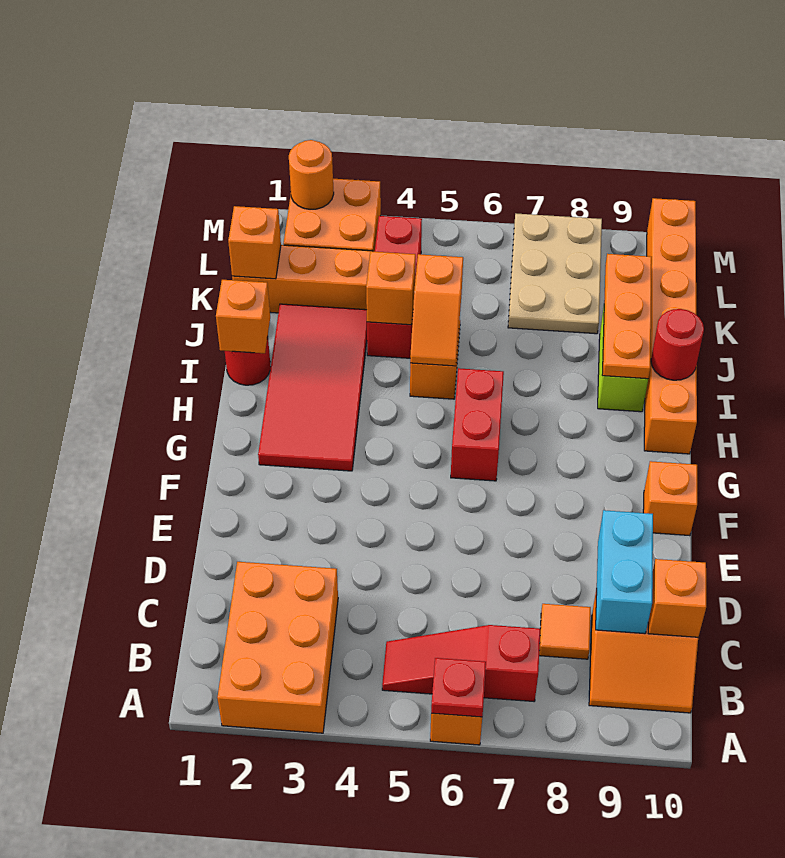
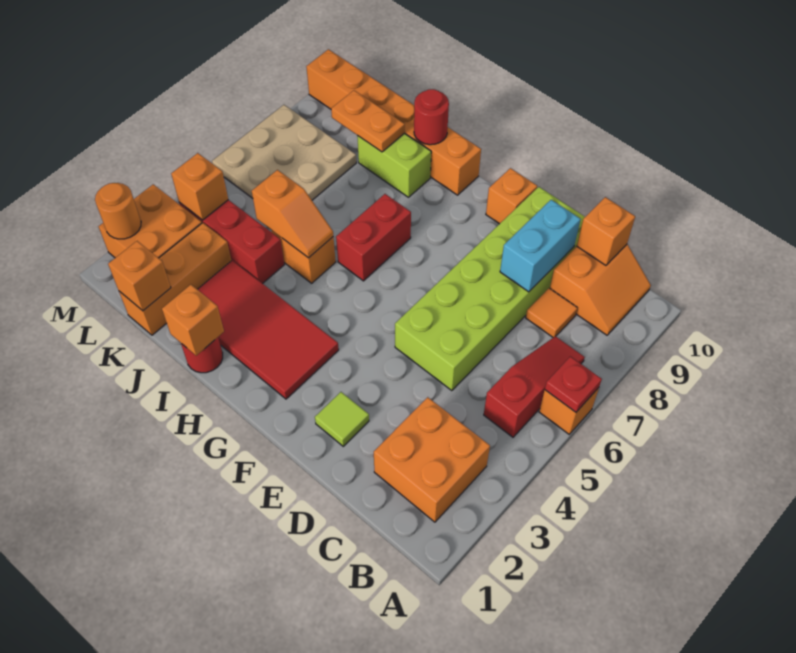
orange brick A2:C3 level 1 -> orange brick B2:C3 level 1
red slope B5:B7 level 1 top 7 -> red slope B5:B7 level 1 top 5
cyan brick C9:D9 level 2 -> cyan brick D8:D9 level 2
none -> lime brick D5:E10 level 1
none -> lime tile E2 level 1
red brick G6:H6 level 1 -> red brick H6:H7 level 1
orange plate I9:K9 level 2 -> orange plate J9:K9 level 2
orange brick J4 level 2 -> orange brick L4 level 2
tan plate K7:M8 level 1 -> tan plate K6:M8 level 1

